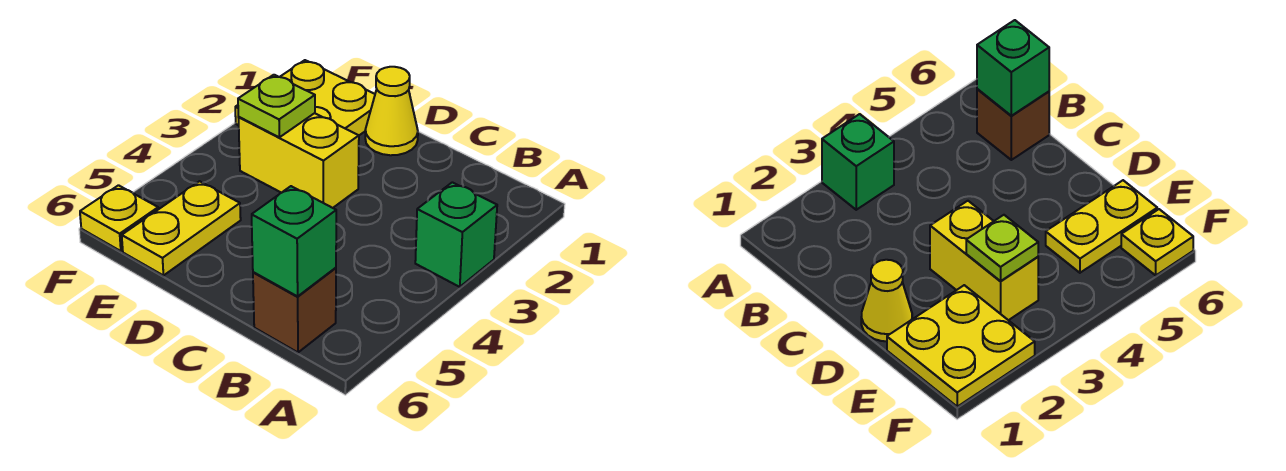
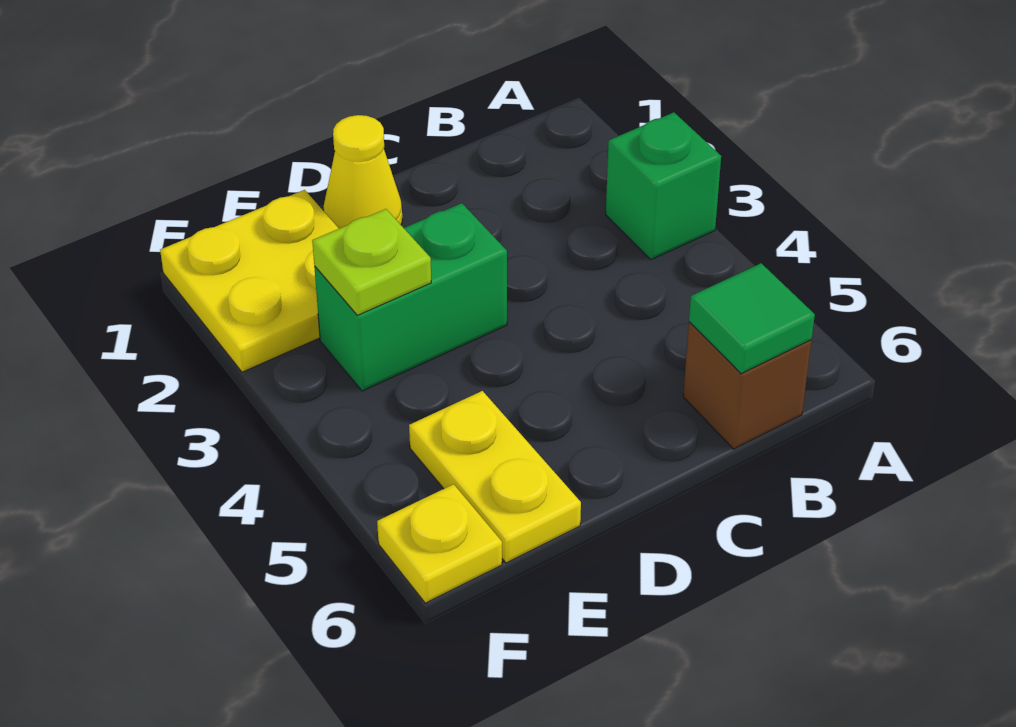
green brick B6 level 2 -> green tile B6 level 2
yellow brick D3:E3 level 1 -> green brick D3:E3 level 1

